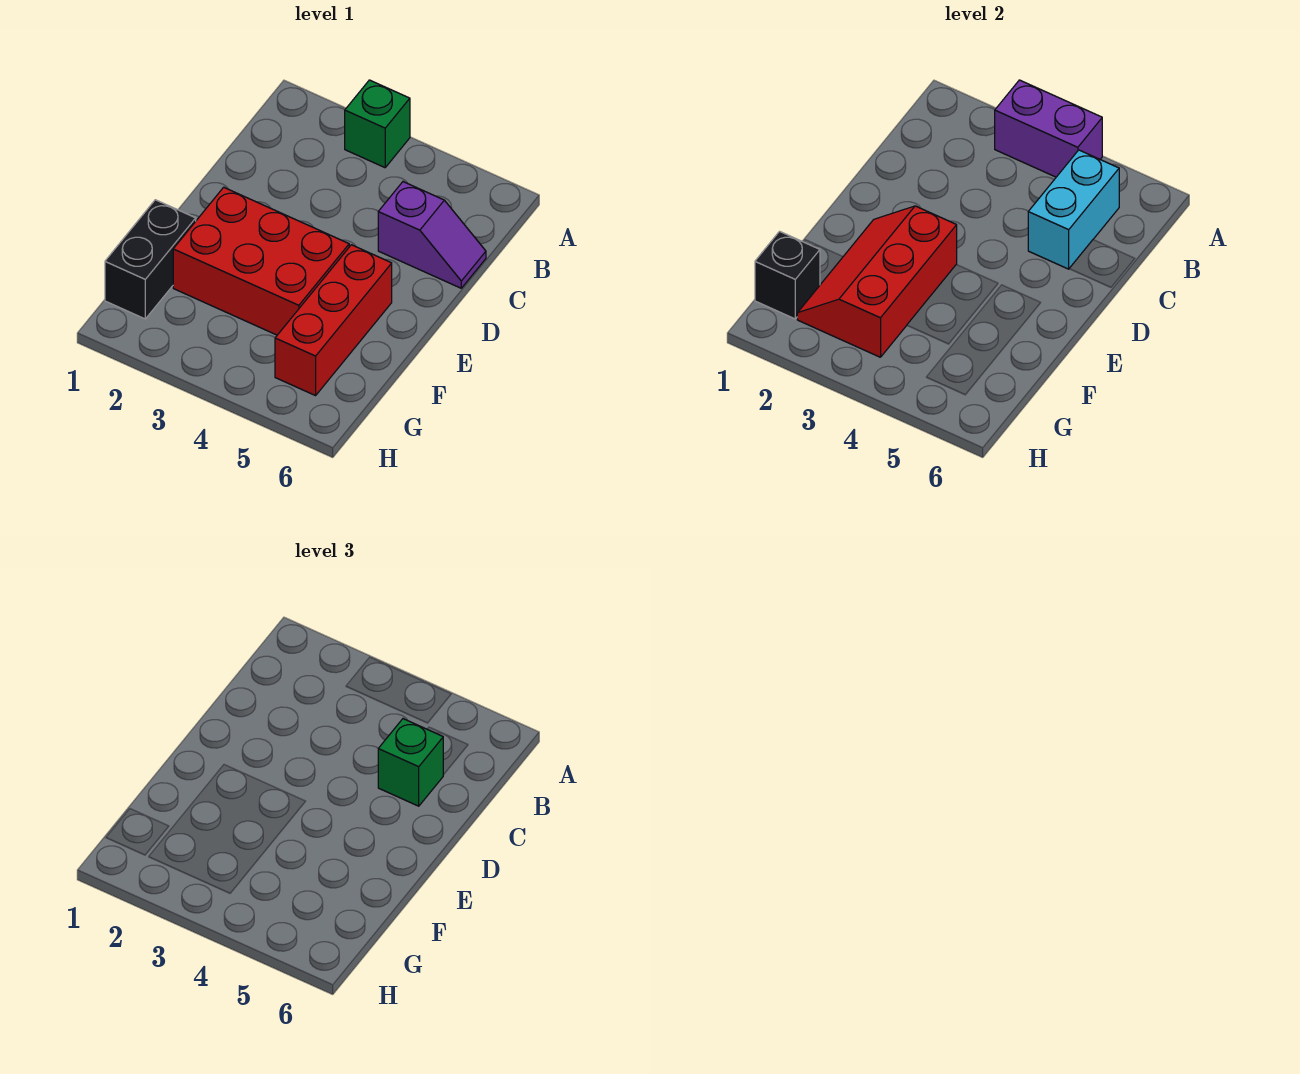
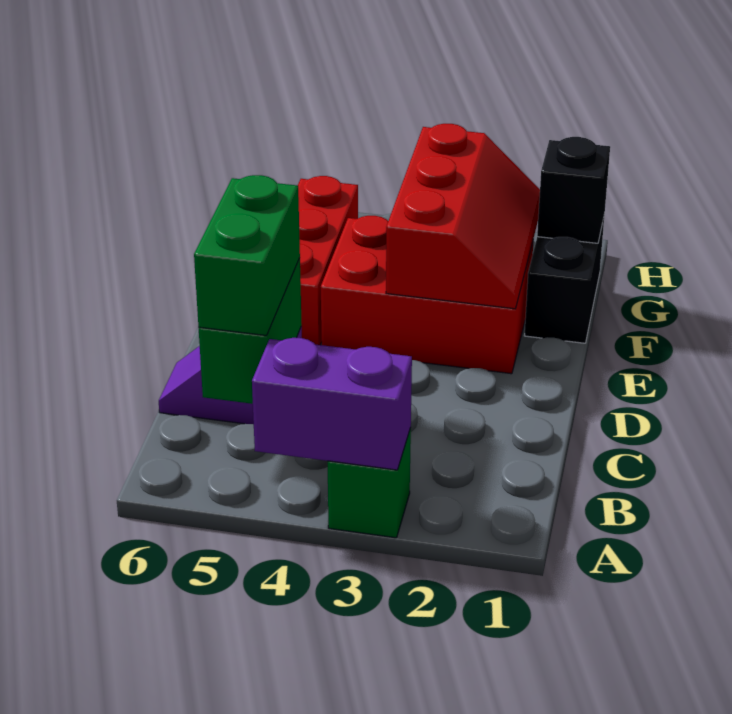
cyan brick B5:C5 level 2 -> green brick B5:C5 level 2
green brick C5 level 3 -> green brick B5:C5 level 3

